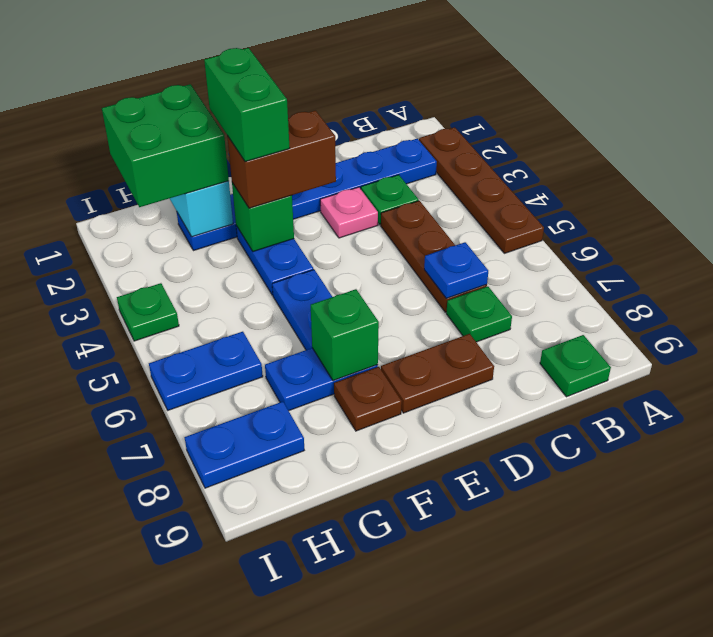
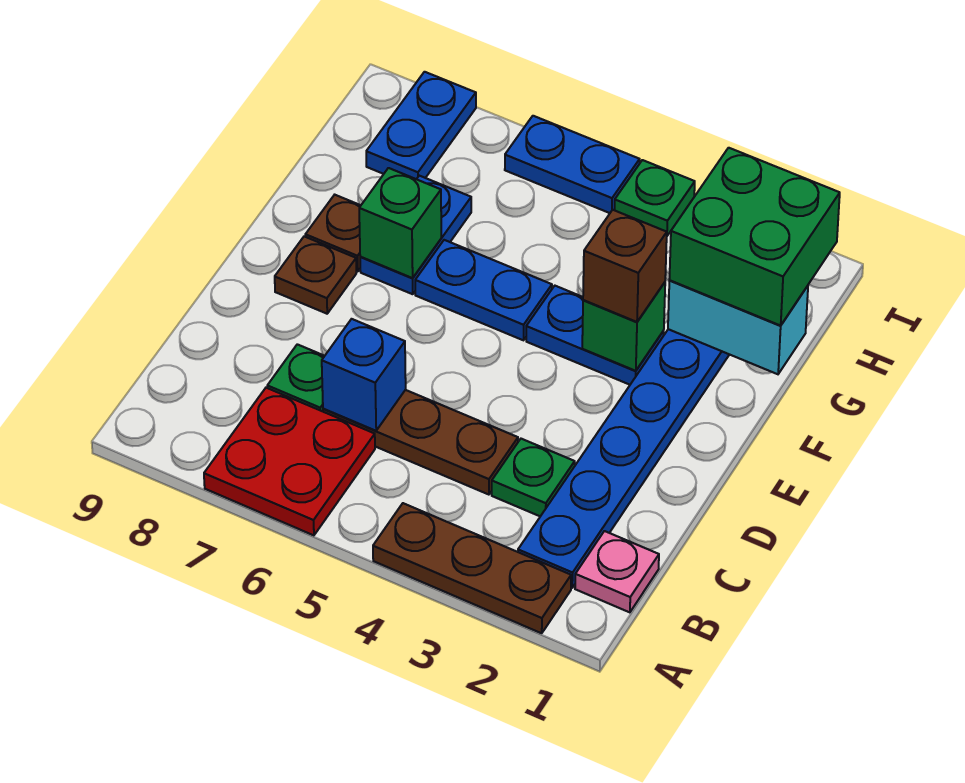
brown plate A2:A5 level 1 -> brown plate A2:A4 level 1
none -> red plate A6:B7 level 1
green plate B9 level 1 -> none
blue plate C6 level 2 -> blue brick C6 level 2
pink plate D3 level 1 -> pink plate B1 level 1
brown plate D8:E8 level 1 -> brown plate E8 level 1
brown brick E3:F3 level 3 -> brown brick F3 level 3
green brick F2:F3 level 4 -> none
blue plate H6:I6 level 1 -> blue plate I5:I6 level 1

